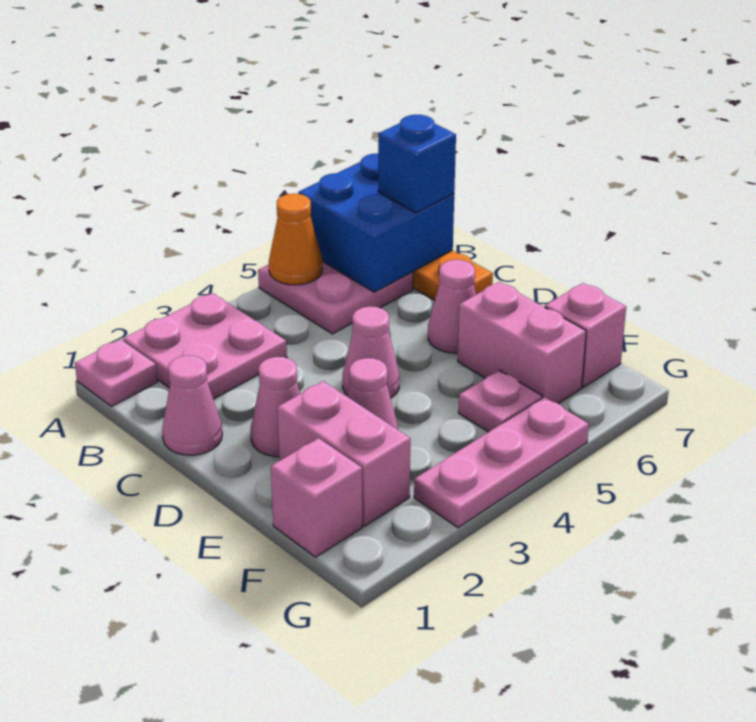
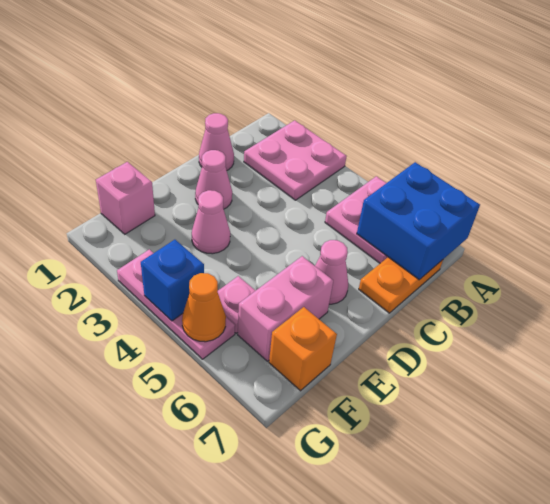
pink plate A1 level 1 -> none
orange cone A5 level 2 -> orange cone G5 level 2
blue brick B7 level 3 -> blue brick G4 level 2
pink cone D4 level 1 -> none
pink brick E2:F2 level 1 -> none
pink brick F7 level 1 -> orange brick F7 level 1

